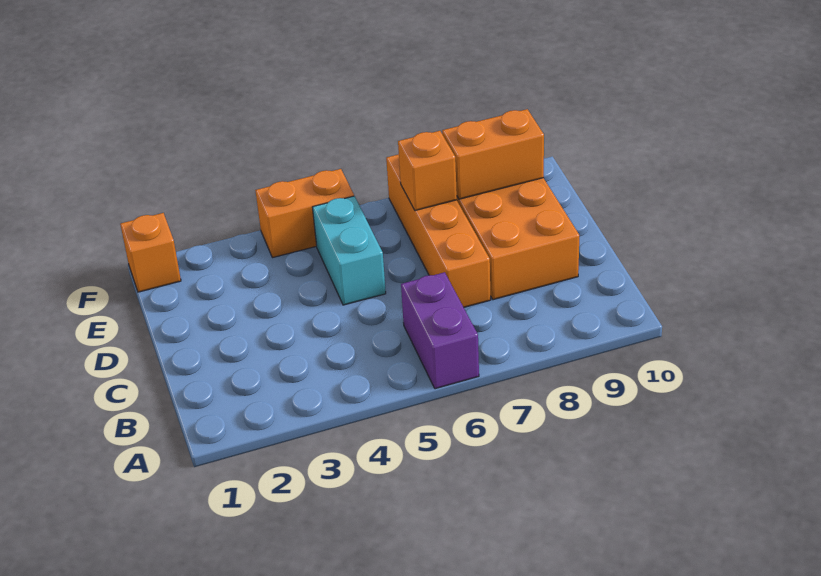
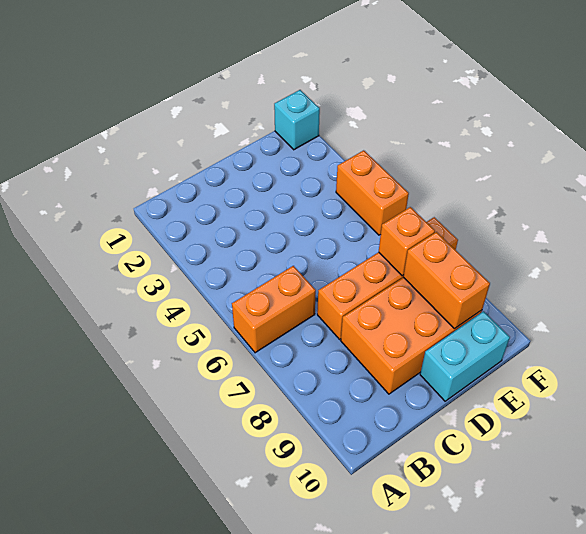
purple brick A6:B6 level 1 -> orange brick A6:B6 level 1
cyan brick D5:E5 level 1 -> cyan brick D10:E10 level 1
orange brick F1 level 1 -> cyan brick F1 level 1

